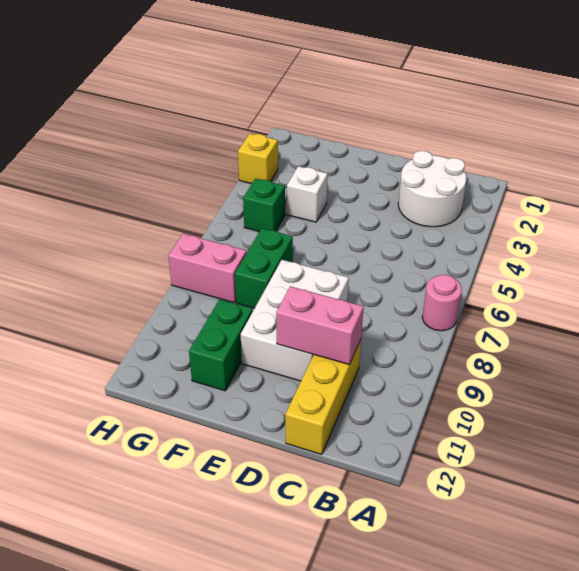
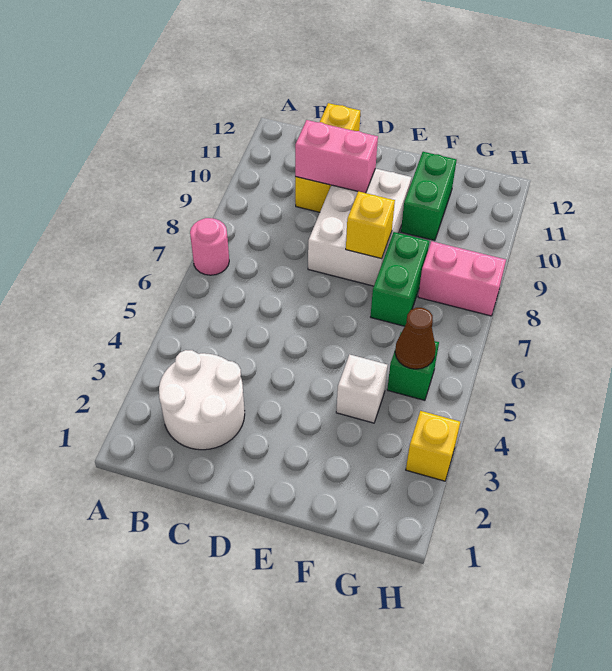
none -> yellow brick E8 level 2
none -> brown cone G5 level 2

